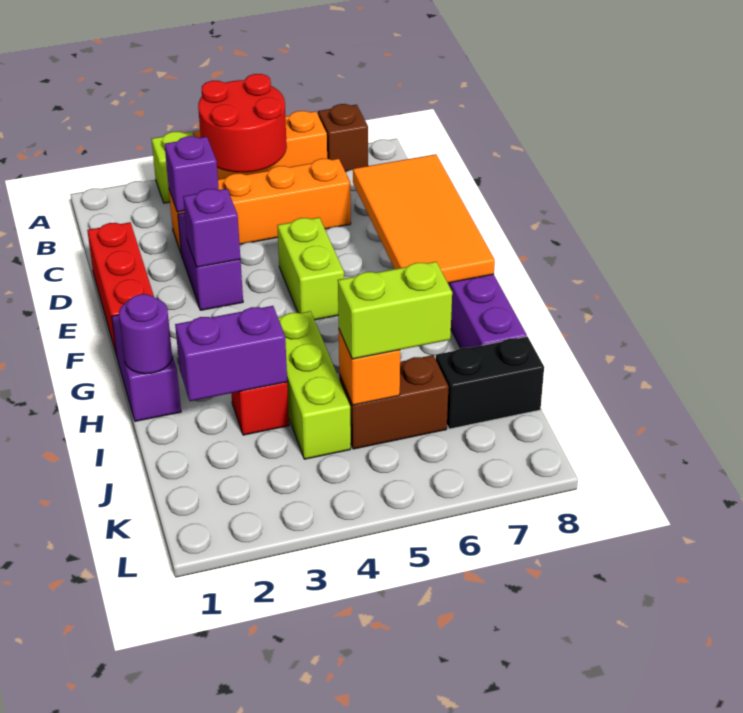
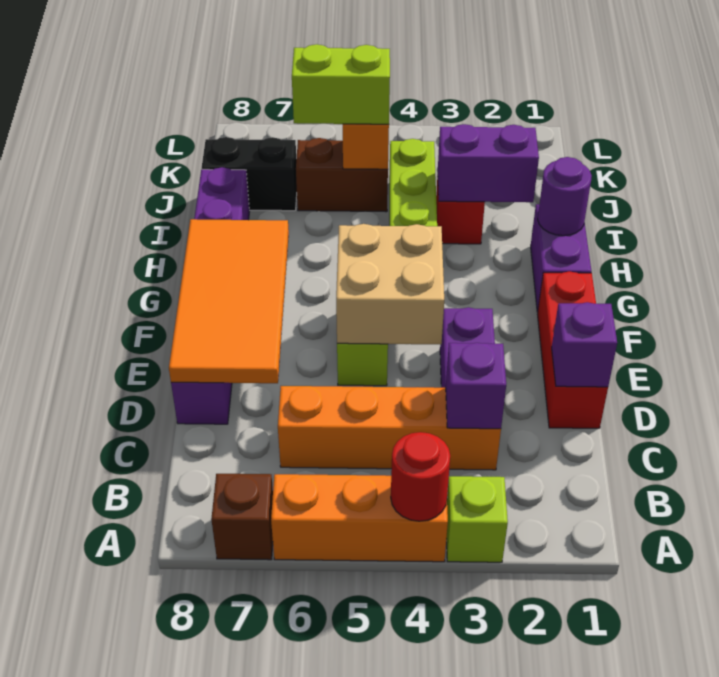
red round brick A4:B5 level 2 -> red round brick A4 level 2
purple brick E3 level 2 -> purple brick D1 level 2
none -> tan brick E4:F5 level 2

